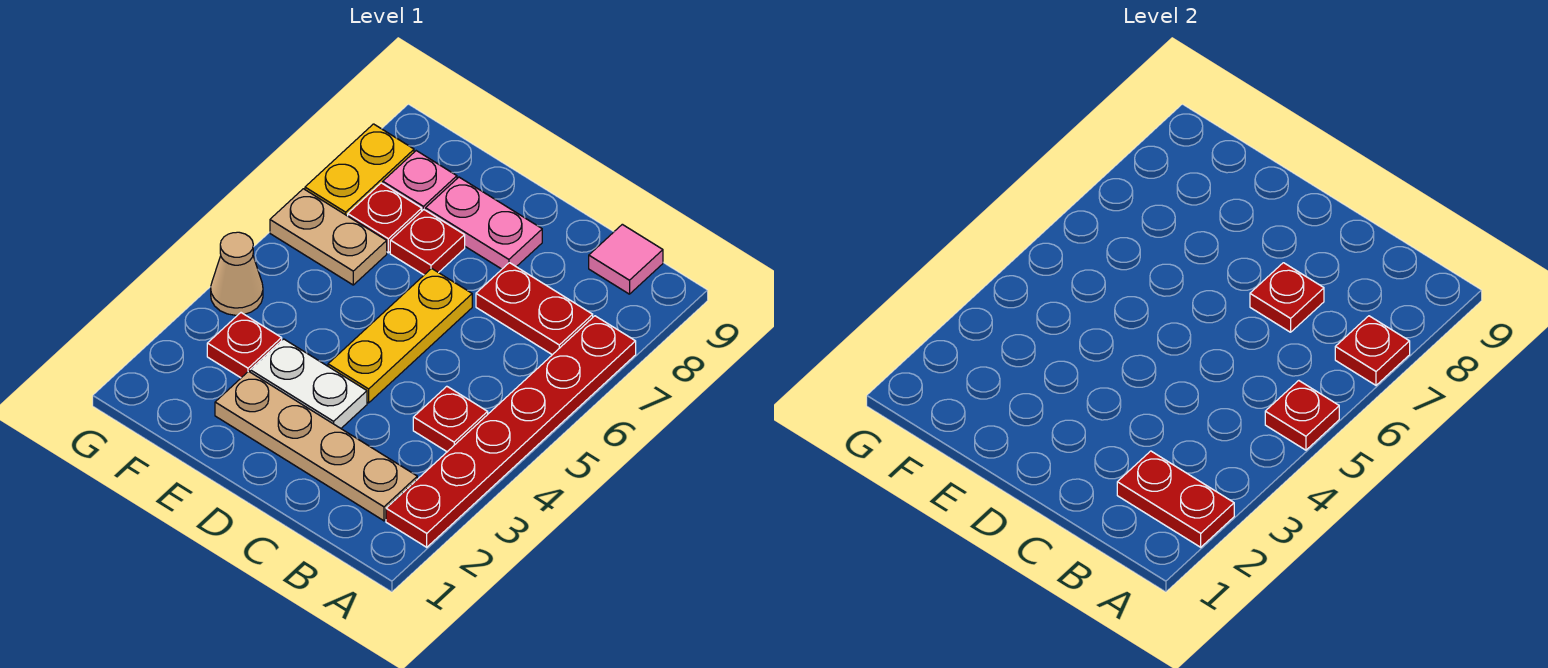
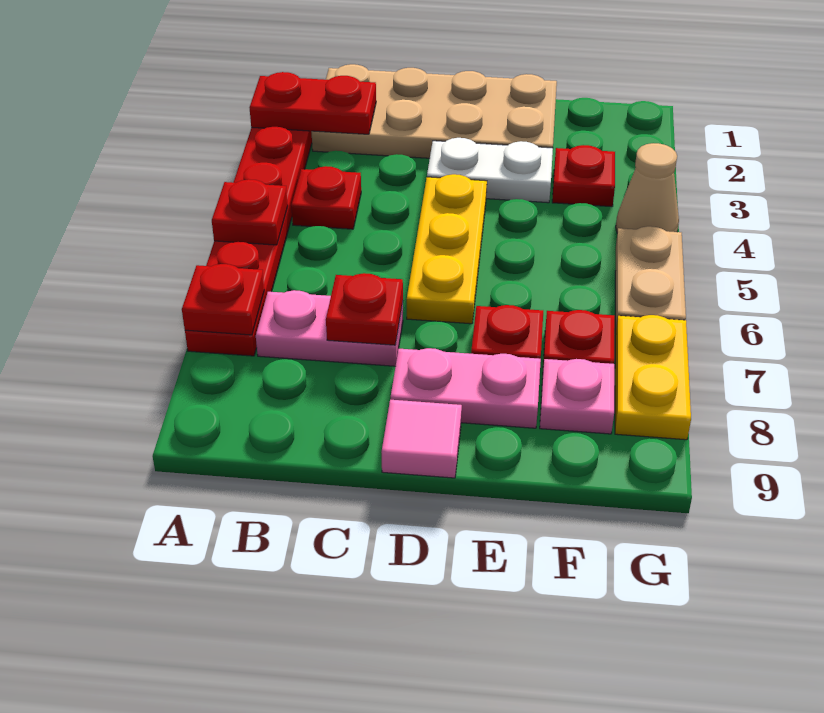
tan plate B2:E2 level 1 -> tan plate B1:E2 level 1
red plate B7:C7 level 1 -> pink plate B7:C7 level 1
pink tile B9 level 1 -> pink tile D9 level 1
tan plate F6:G6 level 1 -> tan plate G5:G6 level 1

